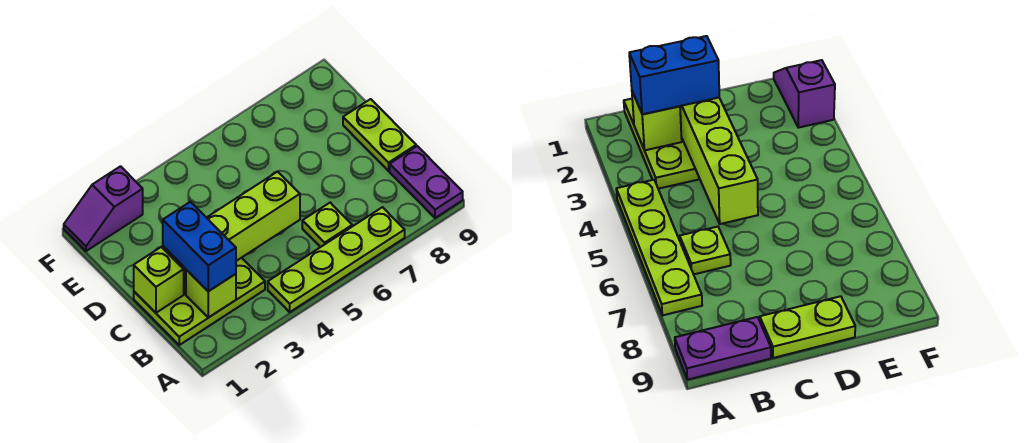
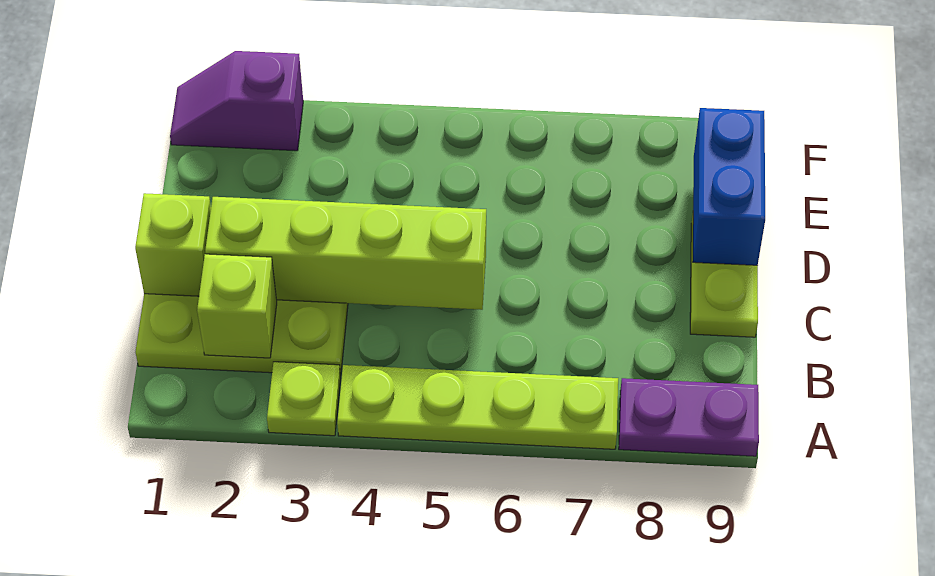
purple plate A9:B9 level 1 -> purple plate A8:A9 level 1
blue brick B2:C2 level 3 -> blue brick D9:E9 level 2
lime plate B6 level 1 -> lime plate A3 level 1

